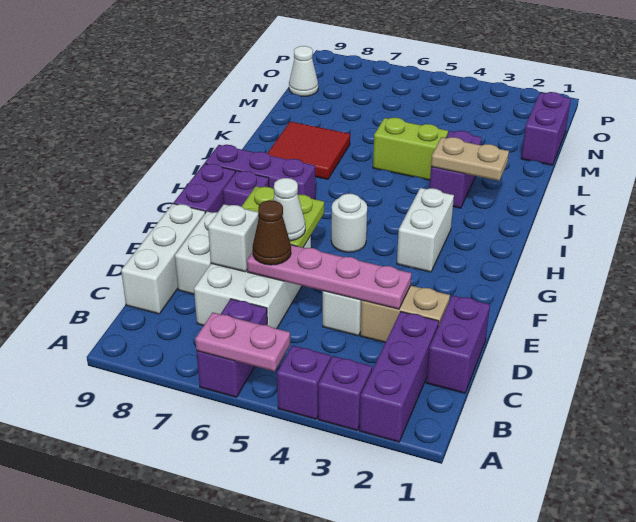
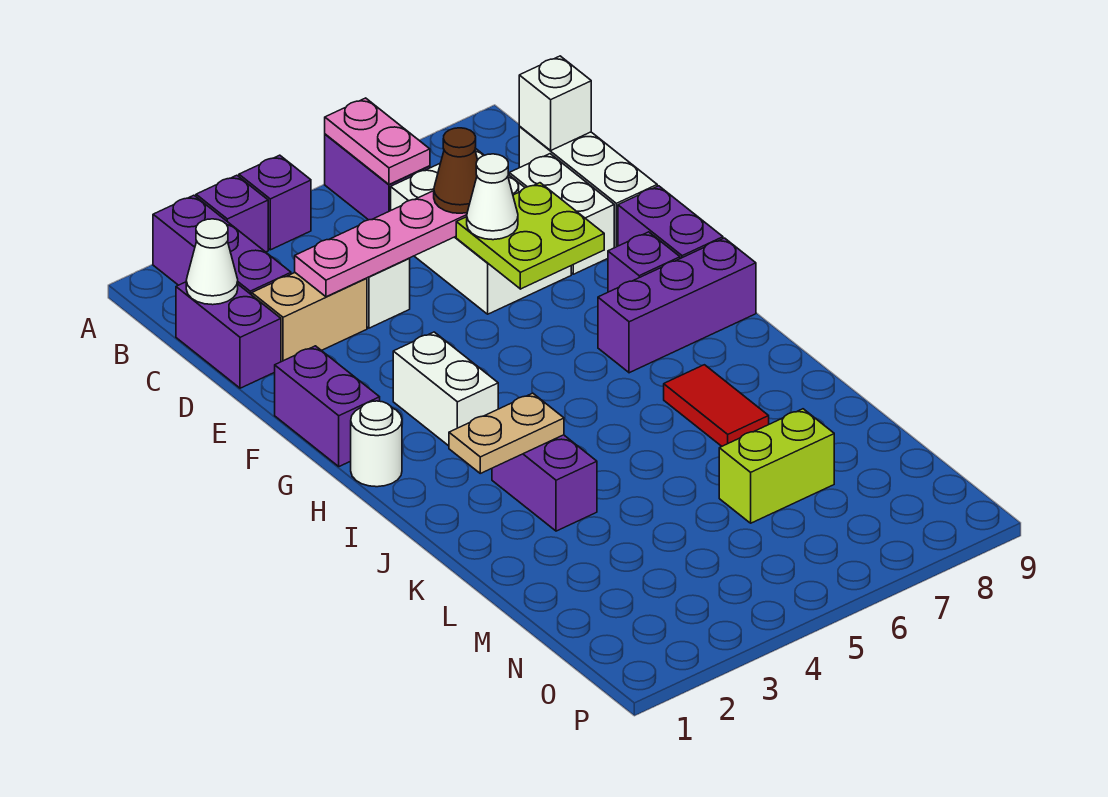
pink plate A5:A6 level 2 -> pink plate A6:B6 level 2
white brick D7 level 2 -> white brick C9 level 2
white round brick G5 level 1 -> white round brick H1 level 1
red tile J7:K8 level 1 -> red tile J7:K7 level 1
lime brick K4:K5 level 1 -> lime brick M6:M7 level 1
purple brick M1:N1 level 1 -> purple brick F1:G1 level 1
white cone N9 level 1 -> white cone C1 level 2

